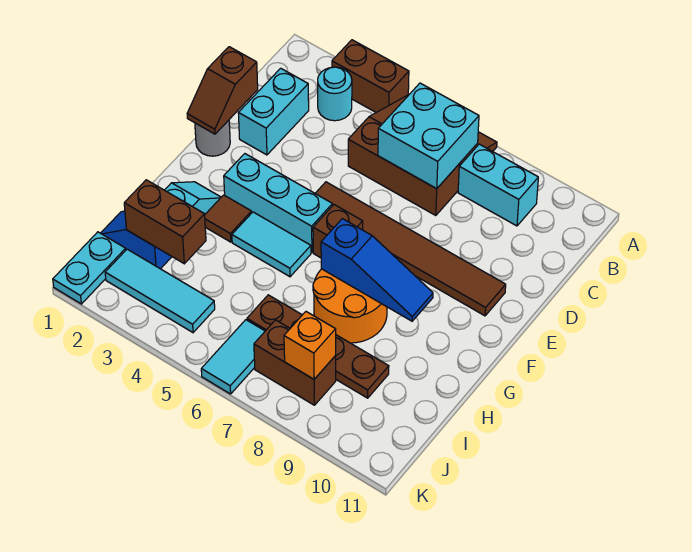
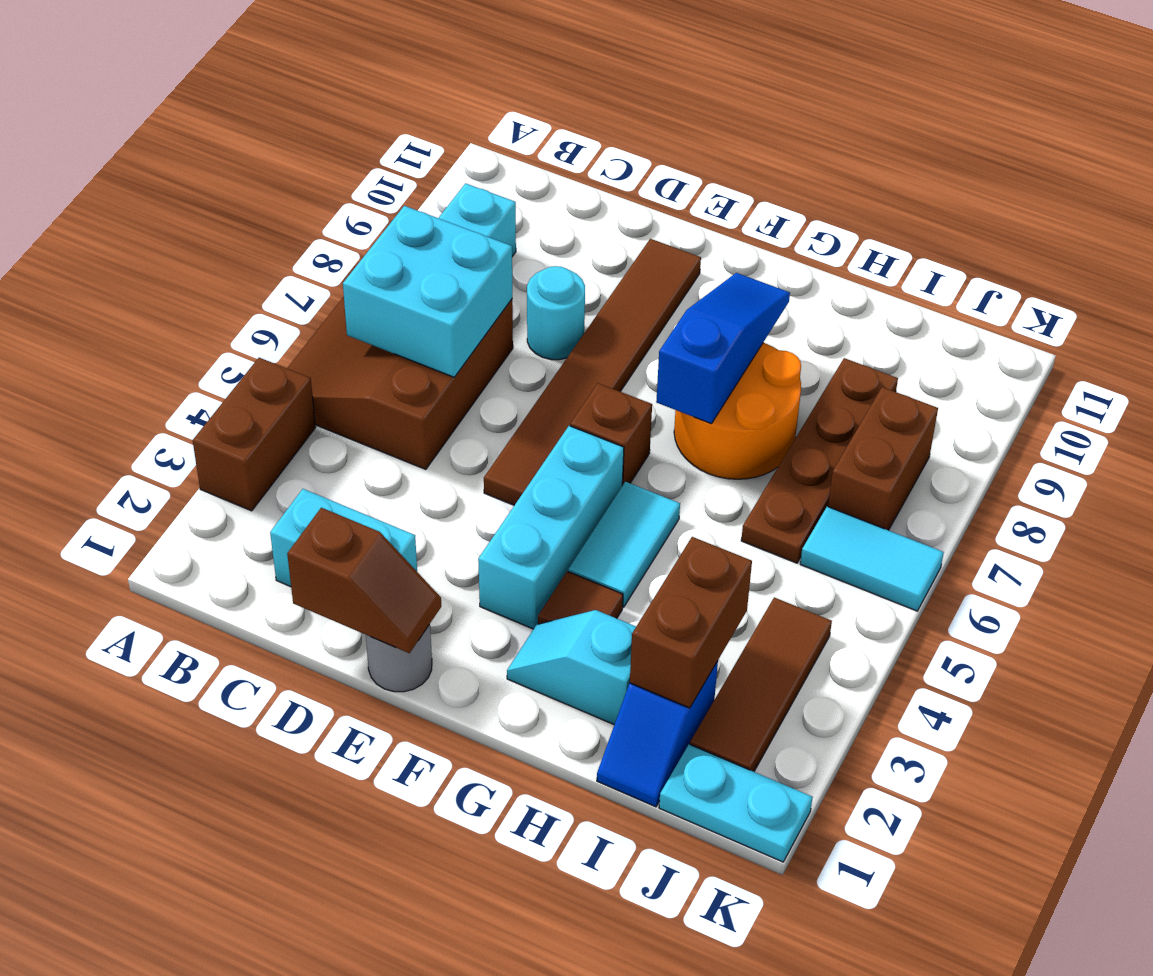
cyan round brick B3 level 1 -> cyan round brick D8 level 1
cyan tile J2:J4 level 1 -> brown tile J2:J4 level 1
orange brick J8 level 2 -> none

